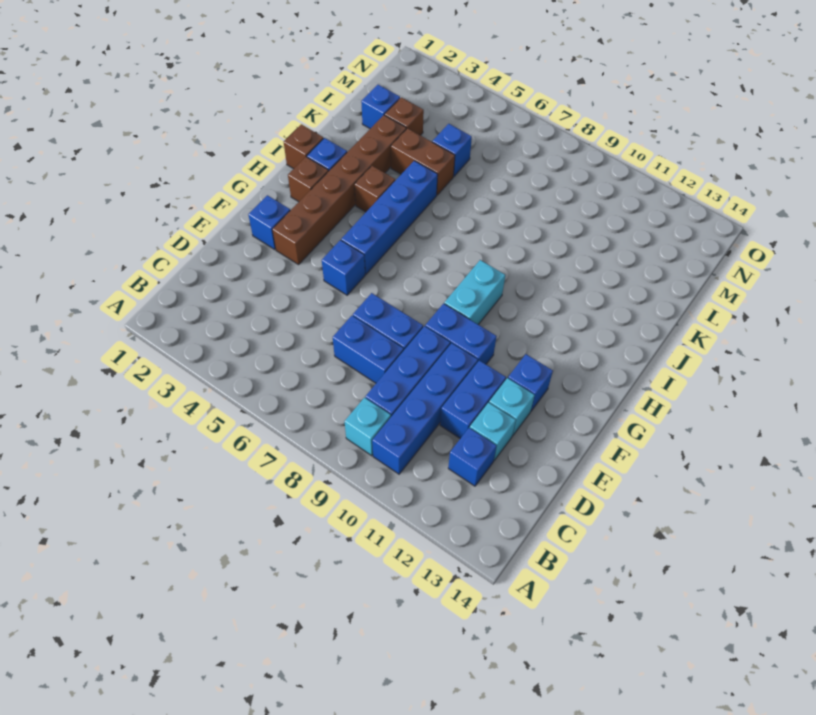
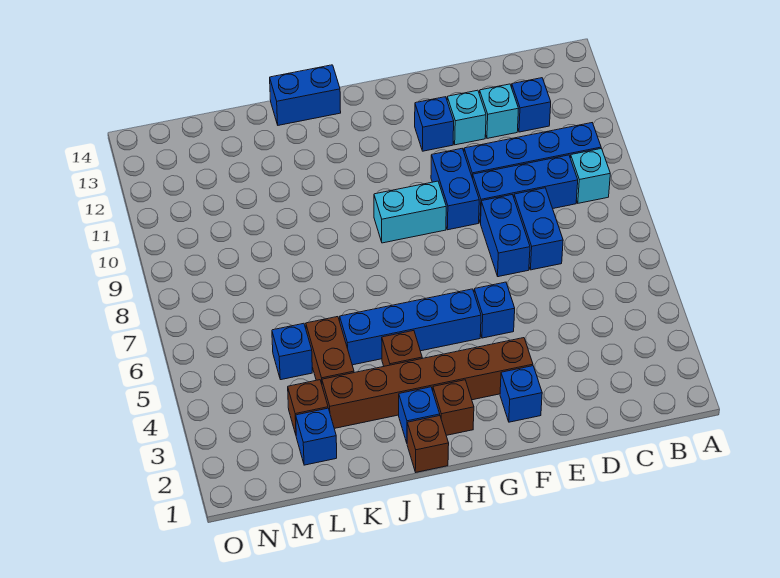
blue brick D11:E11 level 1 -> blue brick I14:J14 level 1

